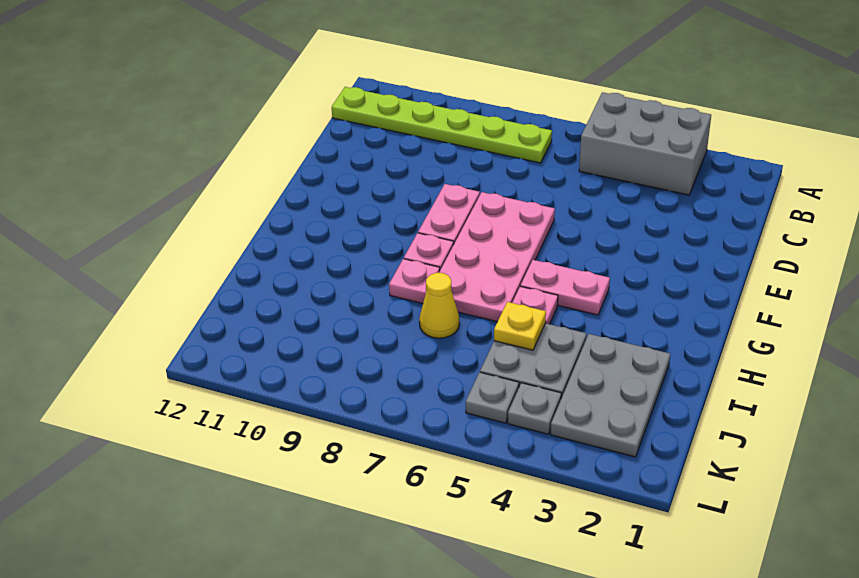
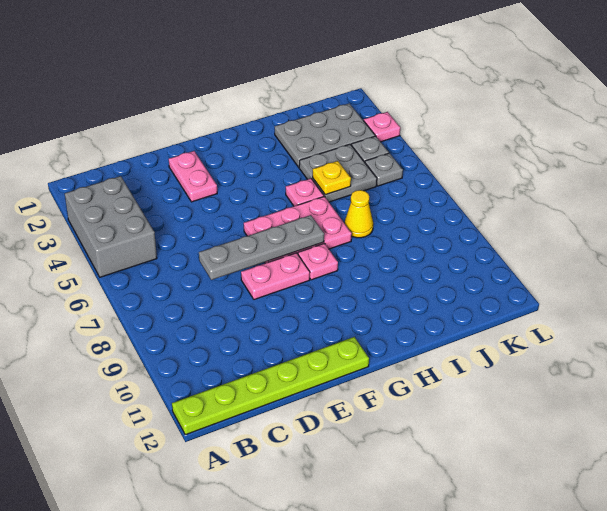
lime plate B7:B12 level 1 -> lime plate A12:F12 level 1
none -> grey plate D7:G7 level 2
pink plate E6:H7 level 1 -> pink plate F6:H7 level 1
pink plate G4:G5 level 1 -> pink plate E2:E3 level 1
pink plate H8 level 1 -> pink plate L3 level 1

